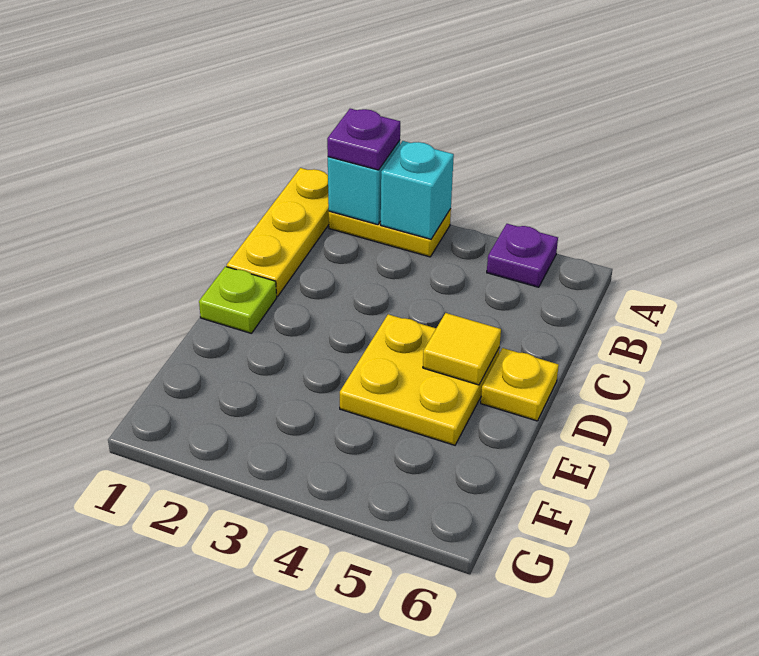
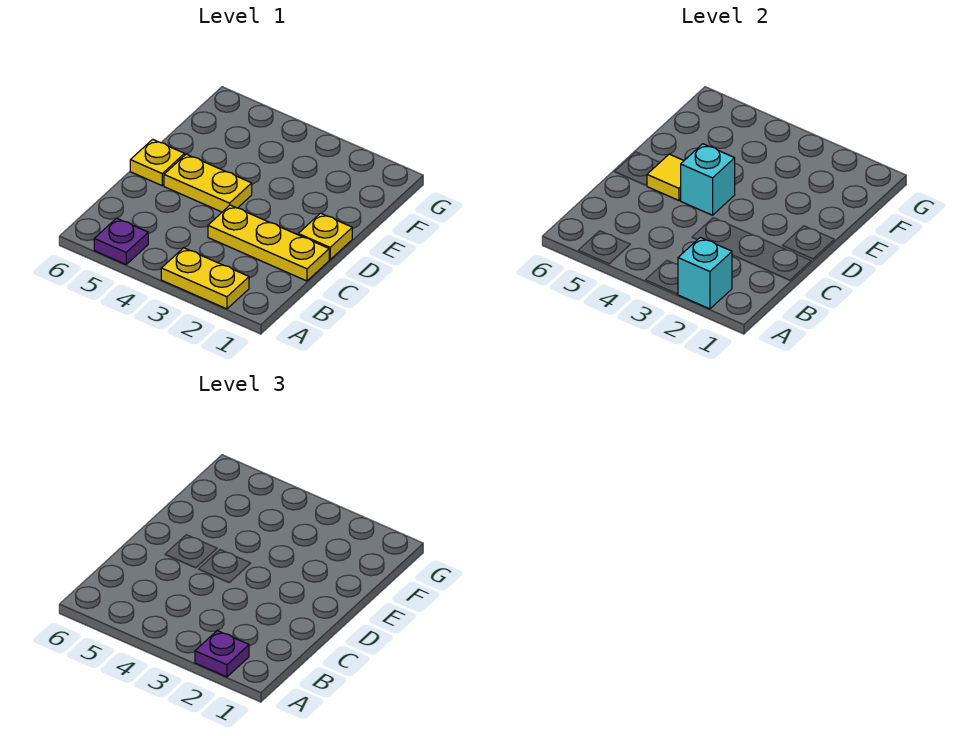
yellow plate A1:C1 level 1 -> yellow plate C1:C3 level 1
cyan brick A3 level 2 -> cyan brick D4 level 2
lime plate D1 level 1 -> yellow plate D1 level 1
yellow plate D4:E5 level 1 -> yellow plate D4:D5 level 1

